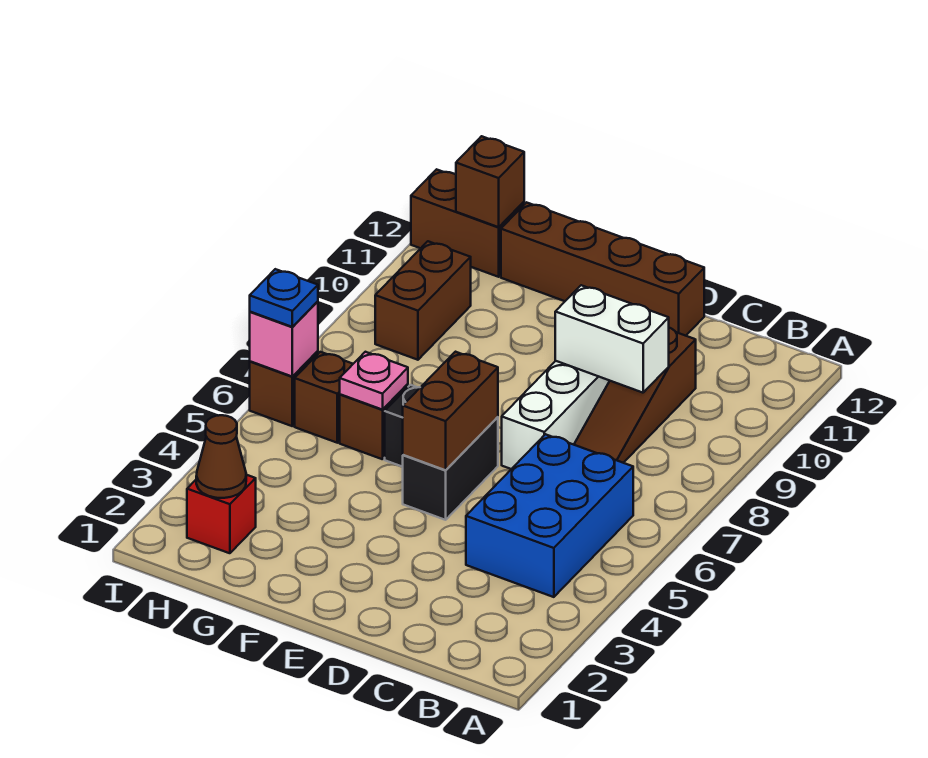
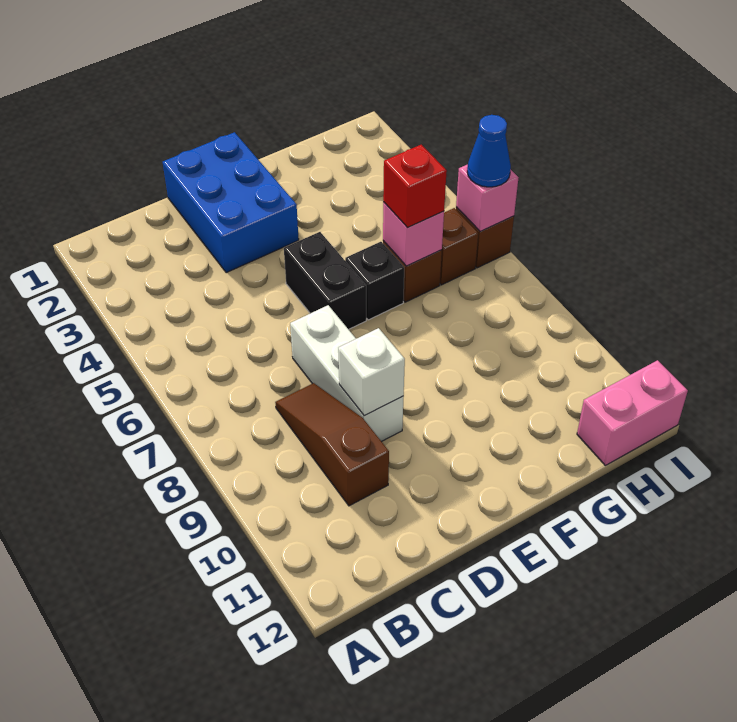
blue brick B4:C6 level 1 -> blue brick D1:E3 level 1
white brick C9:D9 level 2 -> white brick D9 level 2
brown brick D12:G12 level 1 -> none
brown brick E5:E6 level 2 -> none
pink plate G6 level 2 -> pink brick G6 level 2
red brick H2 level 1 -> red brick G6 level 3
brown cone H2 level 2 -> none
brown brick H9:H10 level 1 -> none
brown brick H12:I12 level 1 -> pink brick H12:I12 level 1
brown brick H12 level 2 -> none
blue plate I6 level 3 -> blue cone I6 level 3

